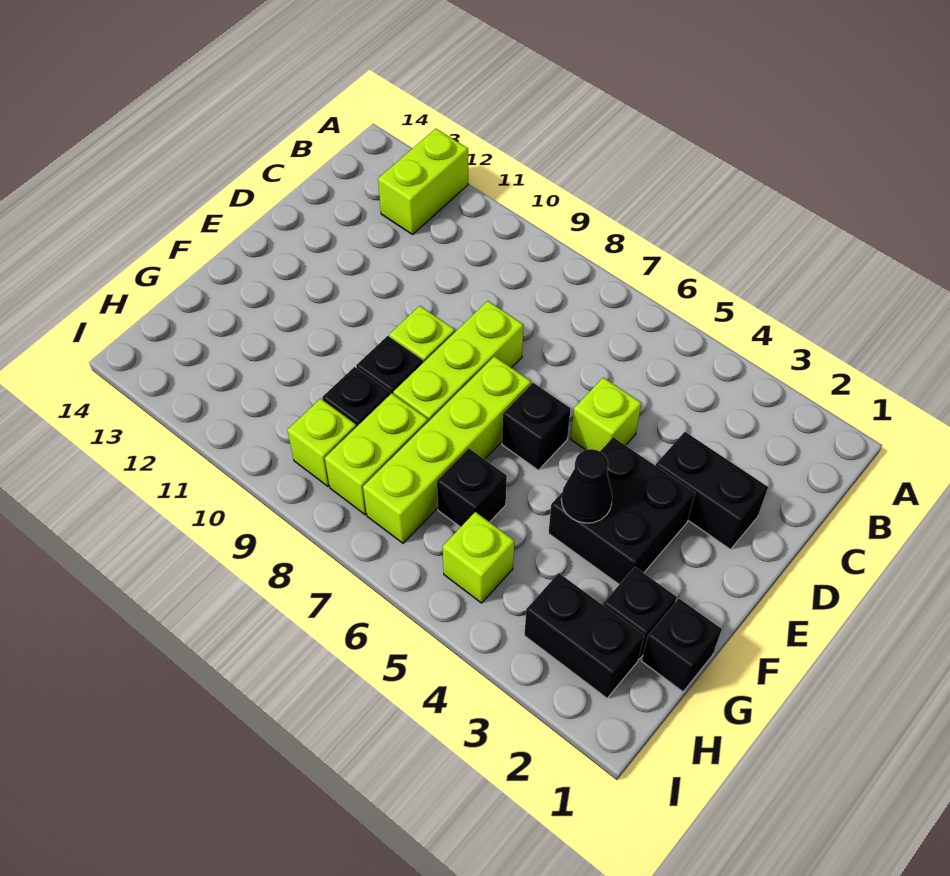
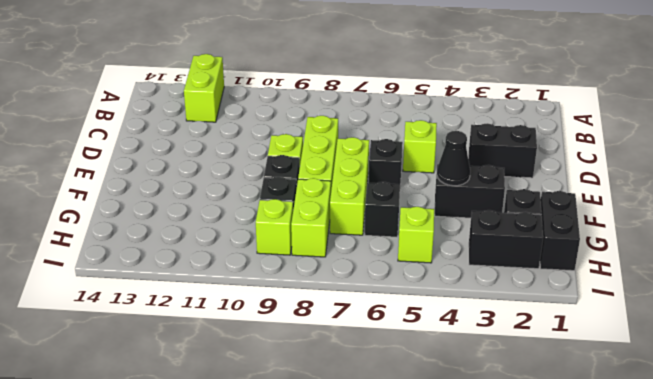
black brick E3:F4 level 1 -> black brick F3:F4 level 1
lime brick E7:H7 level 1 -> lime brick E7:G7 level 1
black brick G1 level 1 -> black brick G1:H1 level 1

